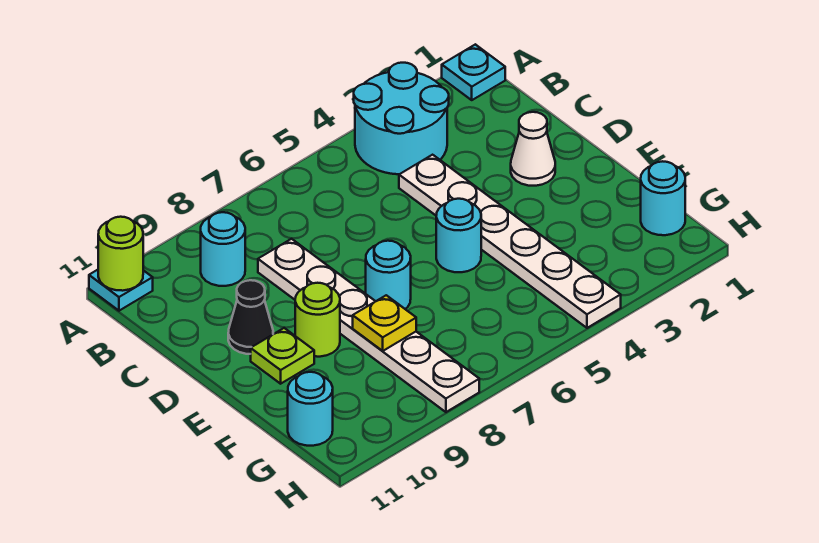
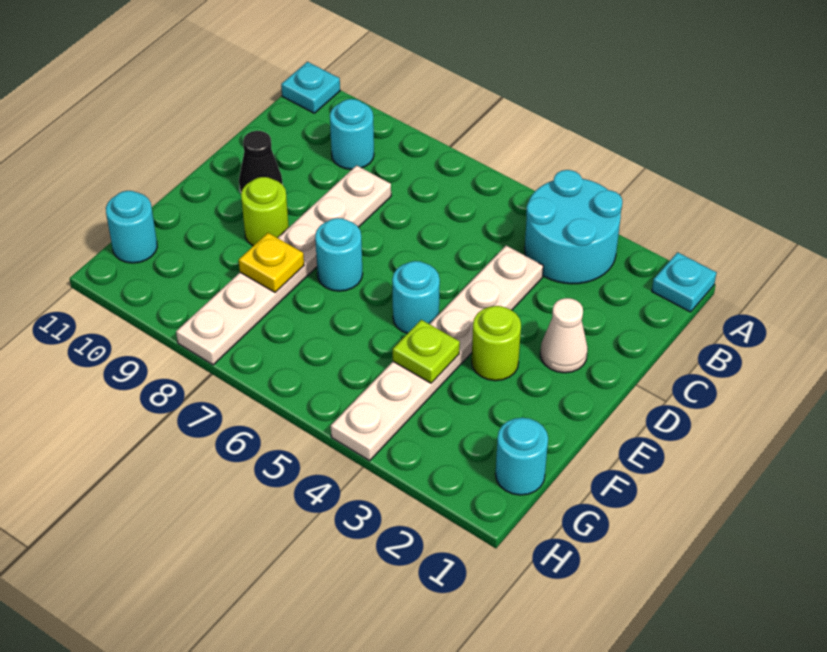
lime round brick A11 level 2 -> lime round brick E3 level 1
lime plate E10 level 1 -> lime plate F4 level 2

